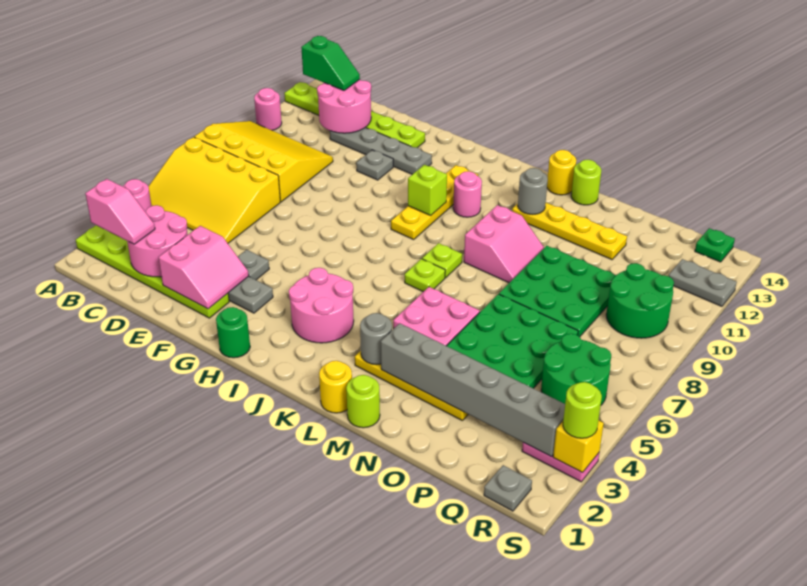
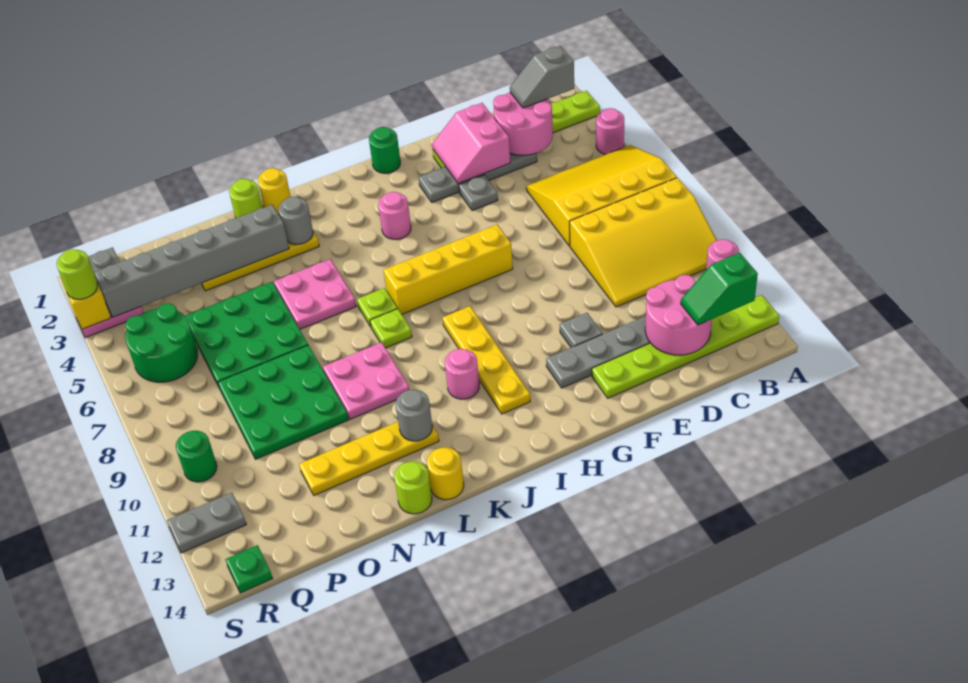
pink slope B2:C2 level 3 top B -> grey slope B2:C2 level 3 top B
none -> yellow brick G7:J7 level 1
pink round brick I3:J4 level 1 -> pink round brick I4 level 1
lime brick I10 level 2 -> none
pink slope L9:M10 level 1 top L -> pink plate L9:M10 level 1
green round brick Q9:R10 level 1 -> green round brick R10 level 1

